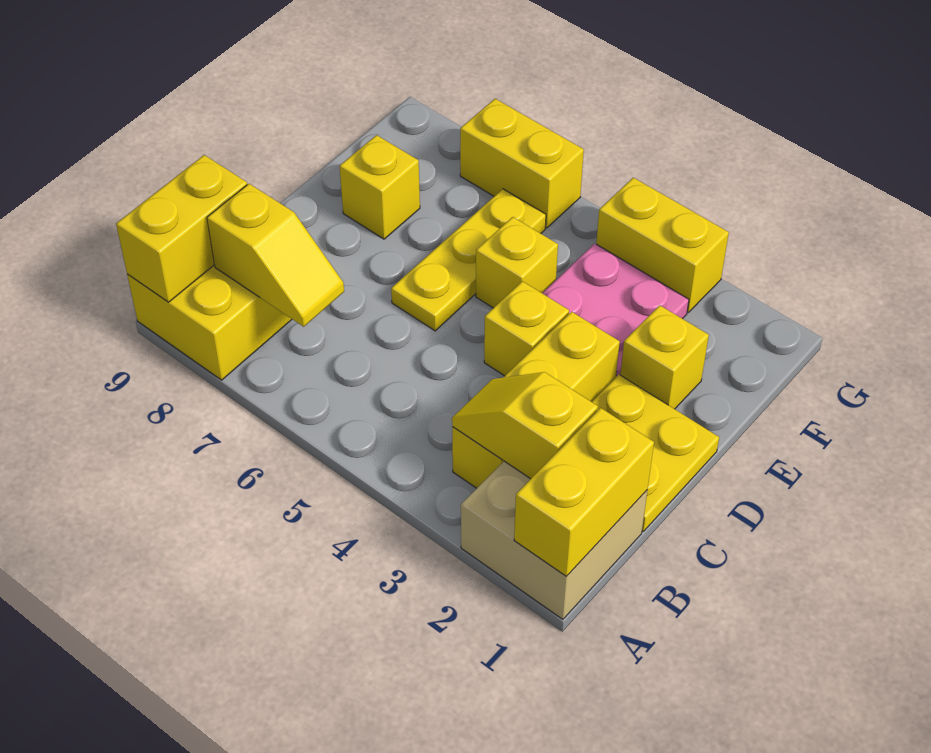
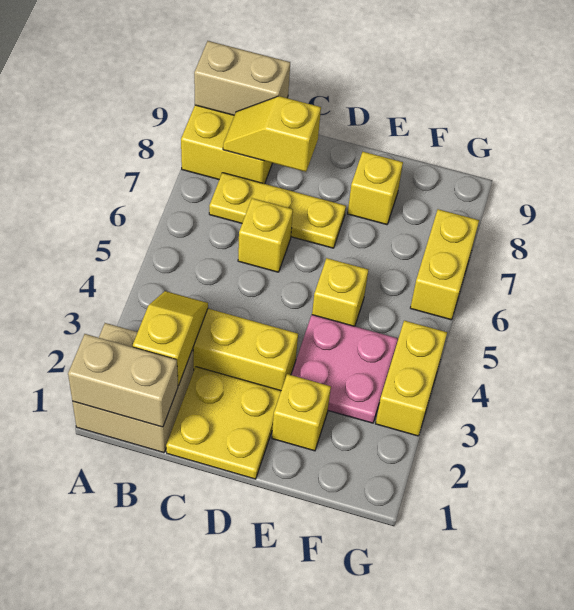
yellow brick A1:B1 level 2 -> tan brick A1:B1 level 2
yellow brick A9:B9 level 2 -> tan brick A9:B9 level 2
yellow slope B7:B8 level 2 top 8 -> yellow slope B8:C8 level 2 top C
yellow brick D4 level 1 -> yellow brick C6 level 1
yellow plate D6:F6 level 1 -> yellow plate B7:D7 level 1

